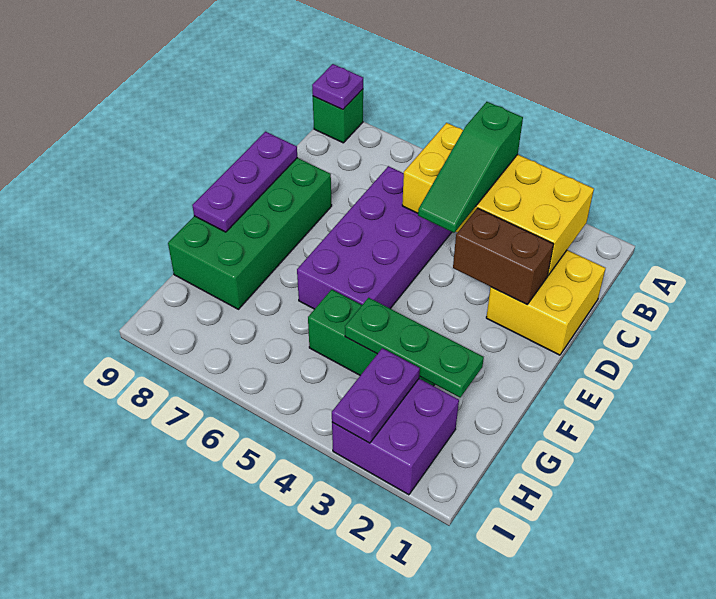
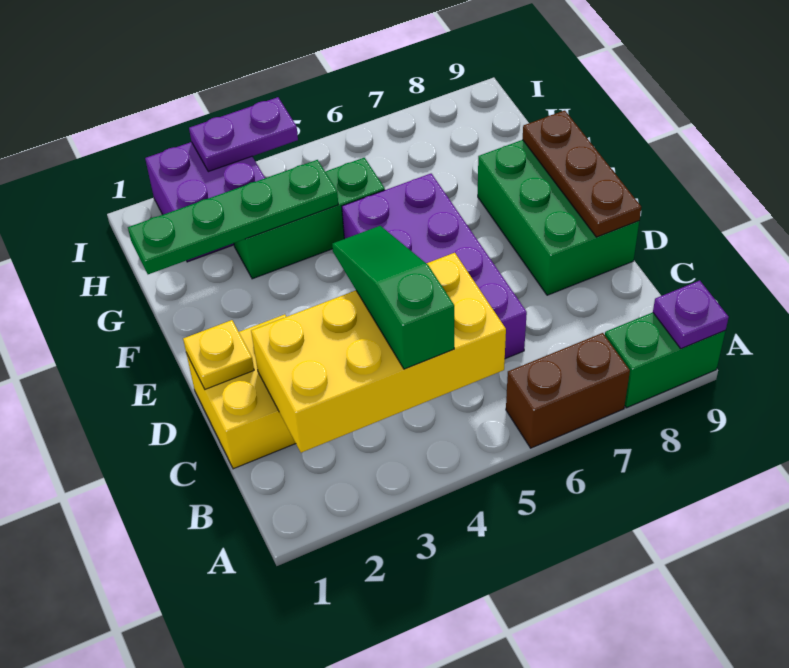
green brick A9 level 1 -> green brick A8:A9 level 1
none -> yellow plate D1 level 2
brown brick D2:D3 level 2 -> brown brick A6:A7 level 1
green brick D8:G9 level 1 -> green brick D8:F9 level 1
purple plate D9:F9 level 2 -> brown plate D9:F9 level 2
green plate G2:G4 level 2 -> green plate G1:G4 level 2
purple plate H3:I3 level 2 -> purple plate I3:I4 level 2

